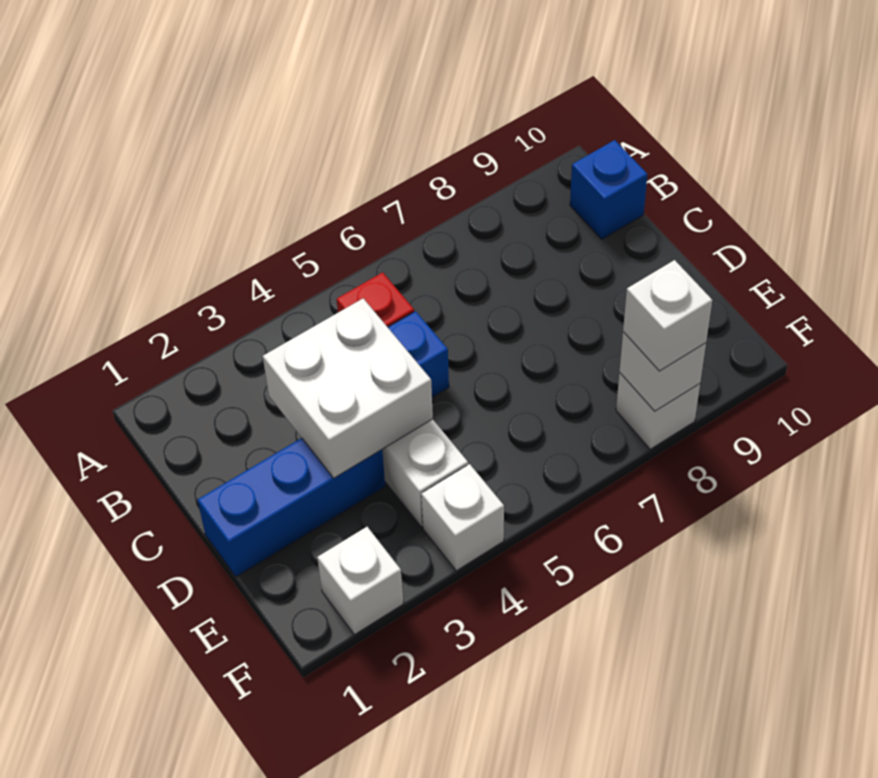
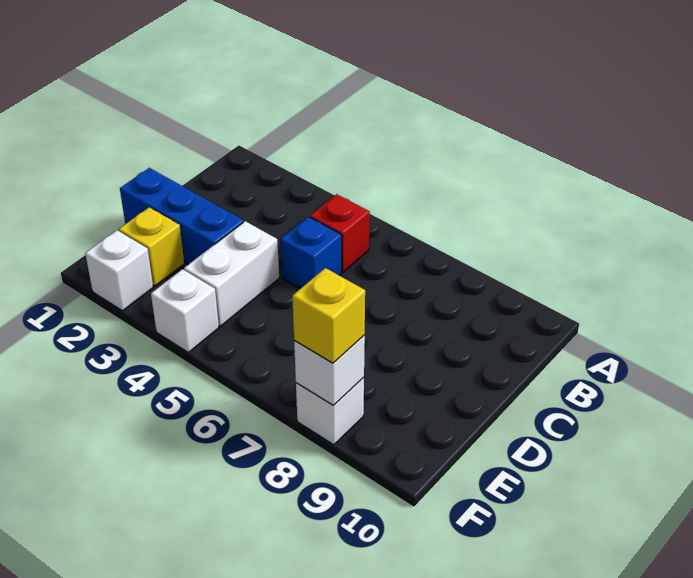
blue brick B10 level 1 -> none
white brick C3:D4 level 2 -> none
none -> yellow brick E2 level 1
white brick F8 level 3 -> yellow brick F8 level 3

